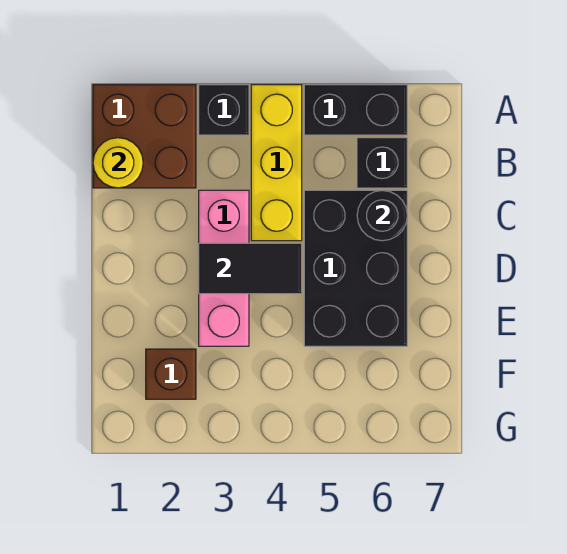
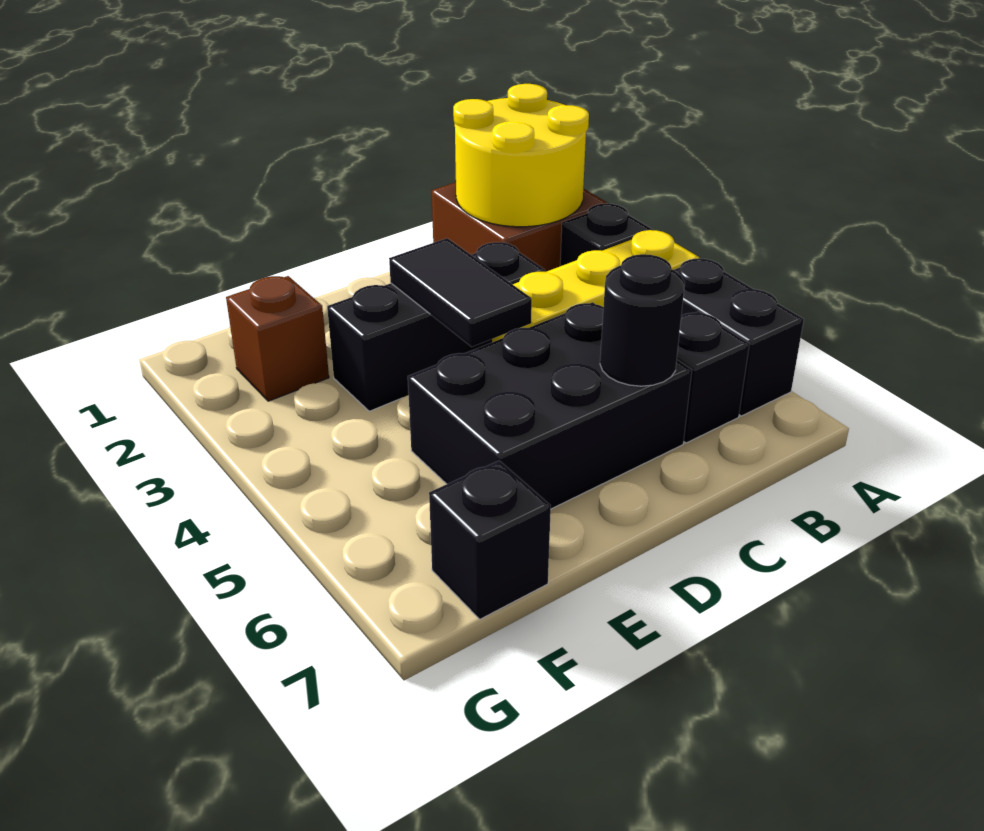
yellow round brick B1 level 2 -> yellow round brick A1:B2 level 2
pink brick C3:E3 level 1 -> black brick C3:E3 level 1
none -> black brick F7 level 1

